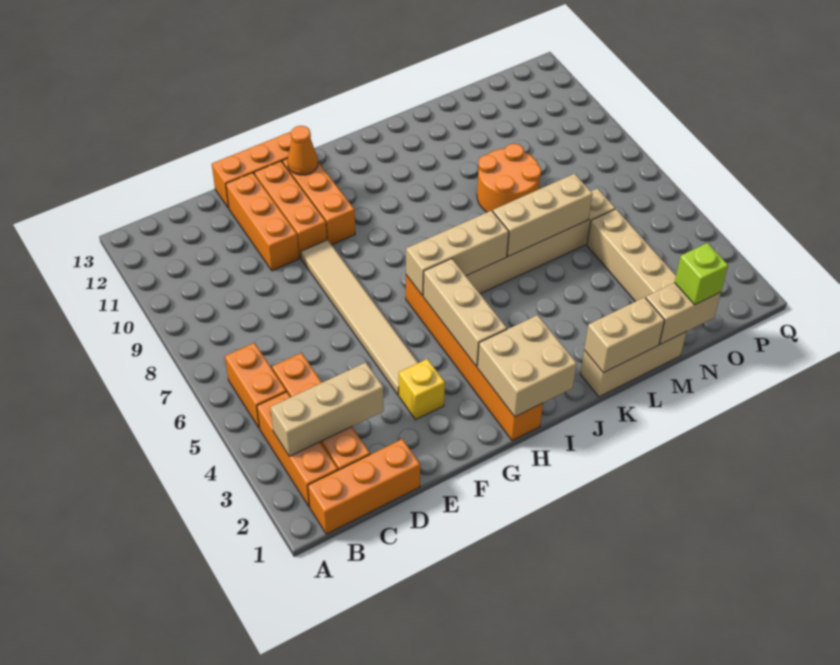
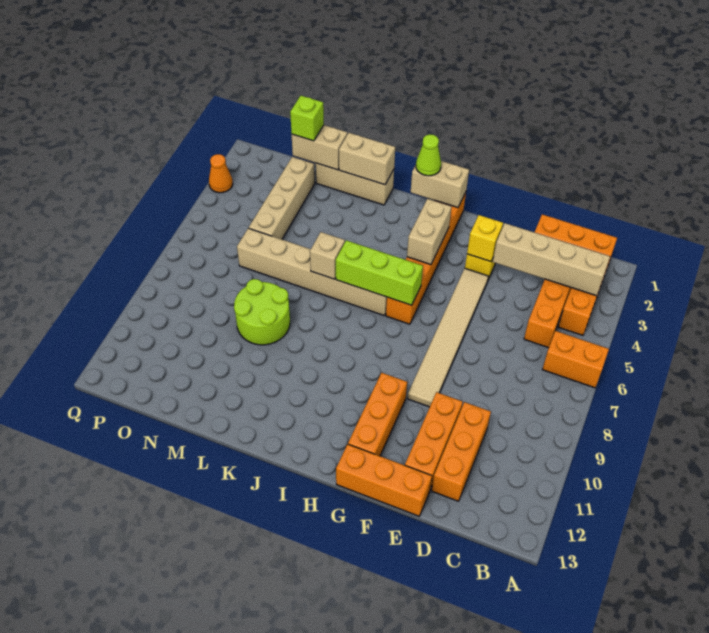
tan brick B3:D3 level 2 -> tan brick B3:E3 level 2
orange brick B5:B6 level 1 -> orange brick A6:B6 level 1
none -> yellow brick F3 level 2
orange brick F10:F12 level 1 -> orange brick D10:D12 level 1
orange cone G12 level 2 -> orange cone Q3 level 1
tan brick H1:I2 level 2 -> tan brick H1:I1 level 2
tan brick H3:H5 level 2 -> tan brick H3:H4 level 2
tan brick H6:J6 level 2 -> lime brick H6:J6 level 2
none -> lime cone I1 level 3
tan brick K6:M6 level 2 -> tan brick K6 level 2
orange round brick L8:M9 level 1 -> lime round brick L8:M9 level 1

